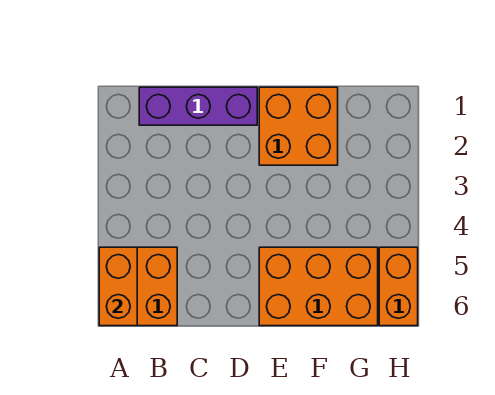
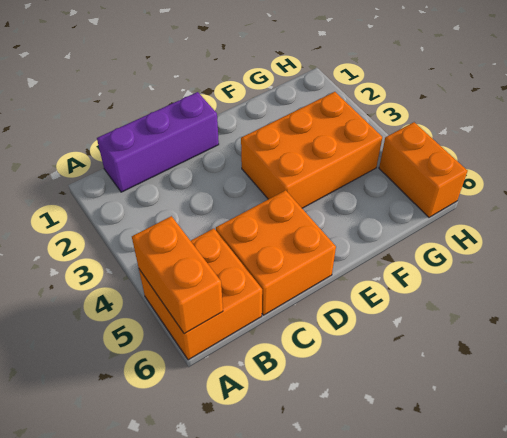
orange brick E1:F2 level 1 -> orange brick C5:D6 level 1
orange brick E5:G6 level 1 -> orange brick E3:G4 level 1

